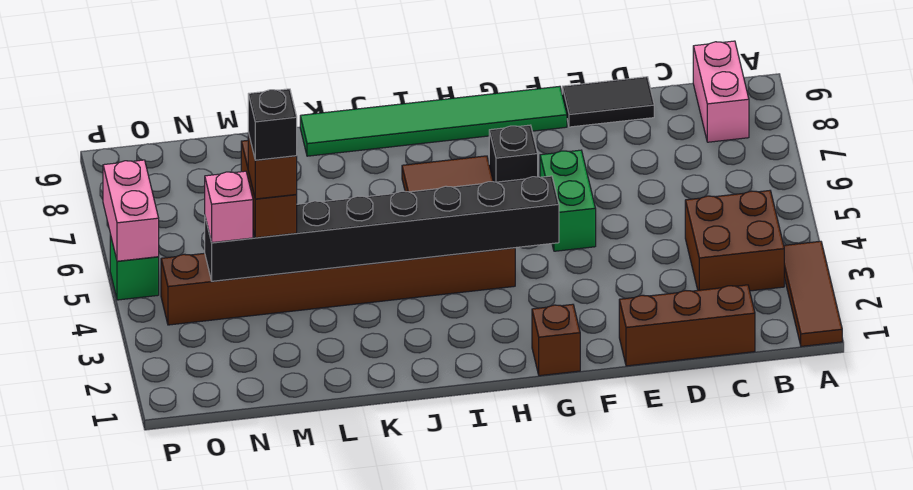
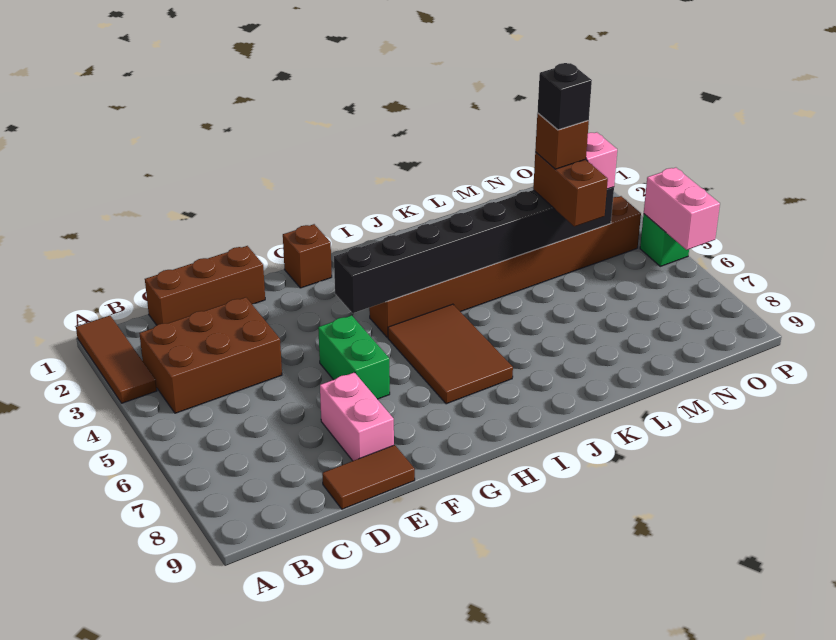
brown brick B3:C4 level 1 -> brown brick B3:D4 level 1
pink brick B8:B9 level 1 -> pink brick E7:E8 level 1
black tile D9:E9 level 1 -> brown tile D9:E9 level 1
green tile F9:K9 level 1 -> none
black brick G7 level 1 -> none

